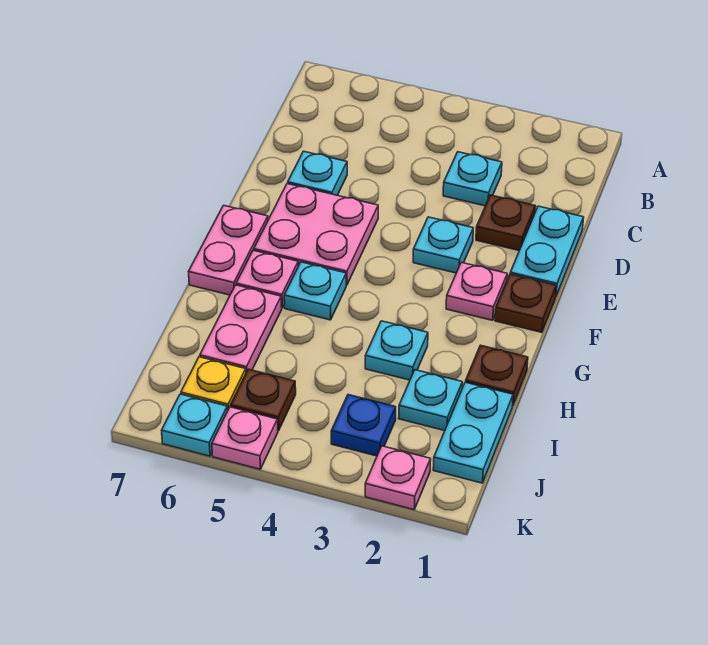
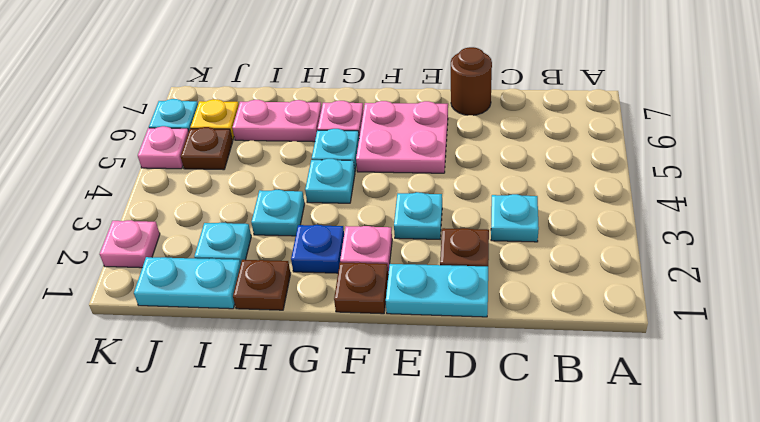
cyan plate D6 level 1 -> cyan plate G4 level 1
none -> brown round brick D7 level 1
pink plate F7:G7 level 1 -> none
blue plate J3 level 1 -> blue plate G2 level 1

